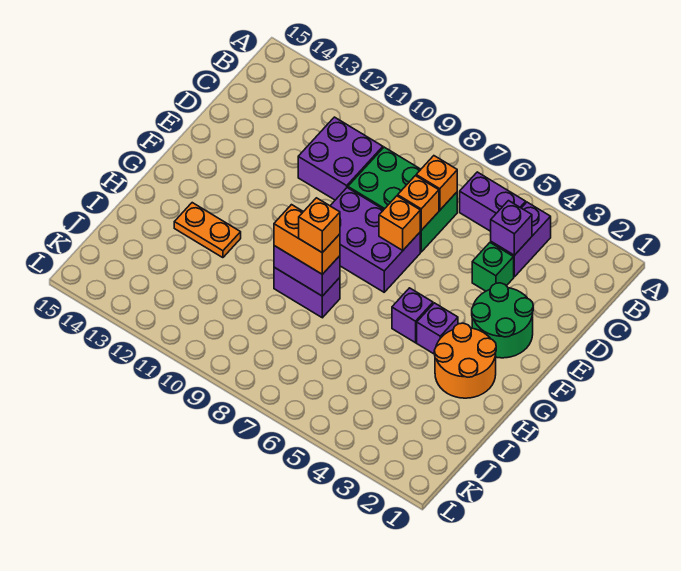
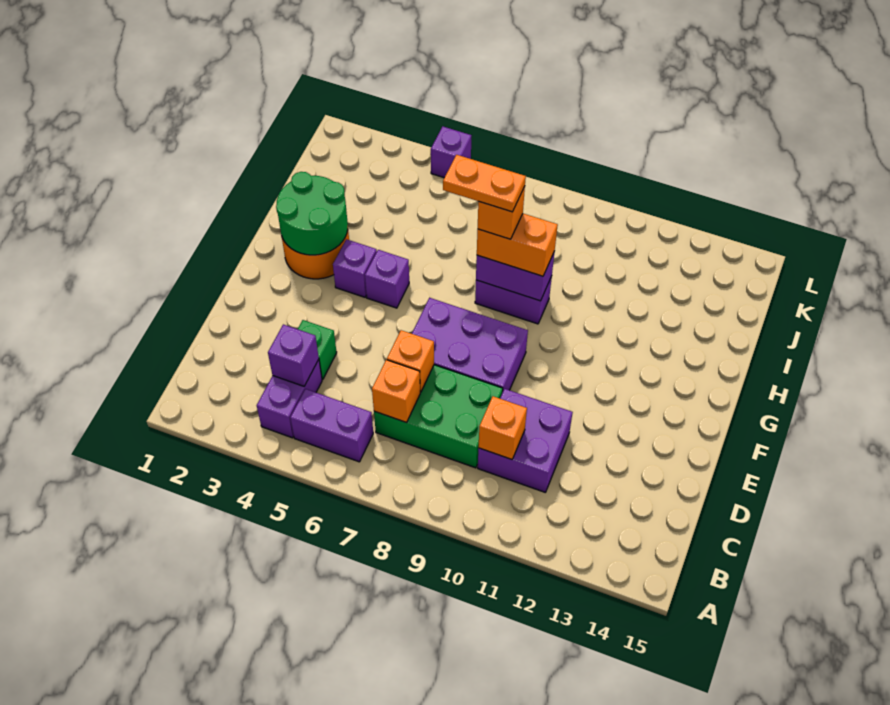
green round brick E2:F3 level 1 -> green round brick G2:H3 level 2
orange brick E7 level 2 -> orange brick C10 level 2
orange plate H12:H13 level 1 -> orange plate H7:H8 level 5
none -> purple brick L5 level 1

